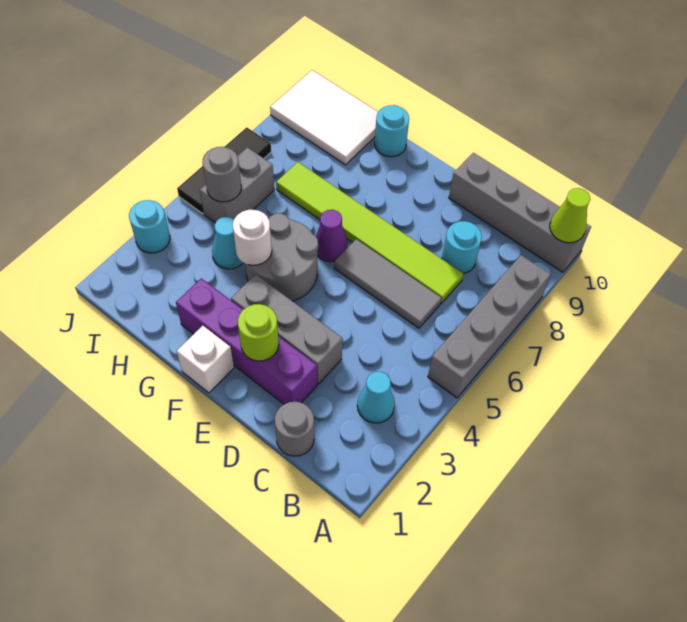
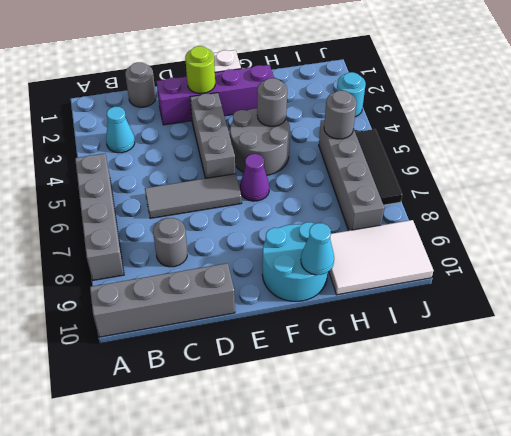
lime cone A10 level 2 -> none
lime tile C7:H7 level 1 -> none
cyan round brick C8 level 1 -> grey round brick C8 level 1
grey brick D3:F3 level 1 -> grey brick E3:E5 level 1
white round brick G4 level 2 -> grey round brick G4 level 2
cyan round brick G10 level 1 -> cyan round brick F9:G10 level 1
cyan cone H4 level 1 -> cyan cone G10 level 2
grey brick I5:I6 level 1 -> grey brick I5:I8 level 1

